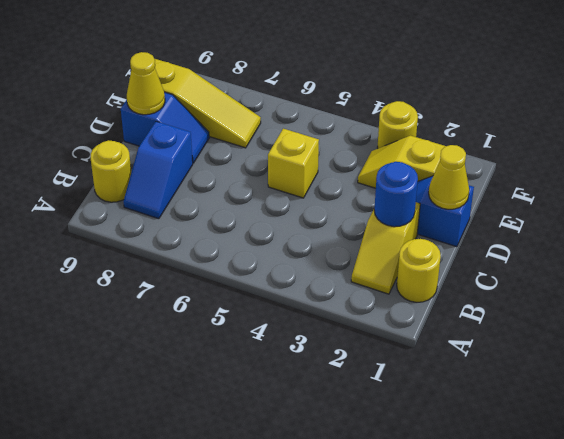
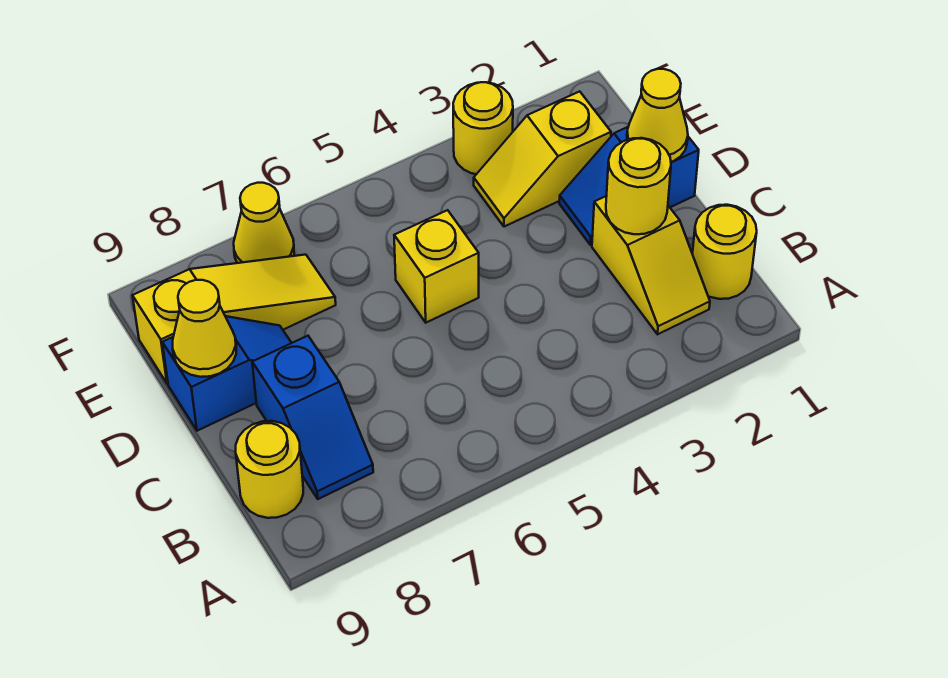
blue round brick C2 level 2 -> yellow round brick C2 level 2
none -> yellow cone F7 level 1

